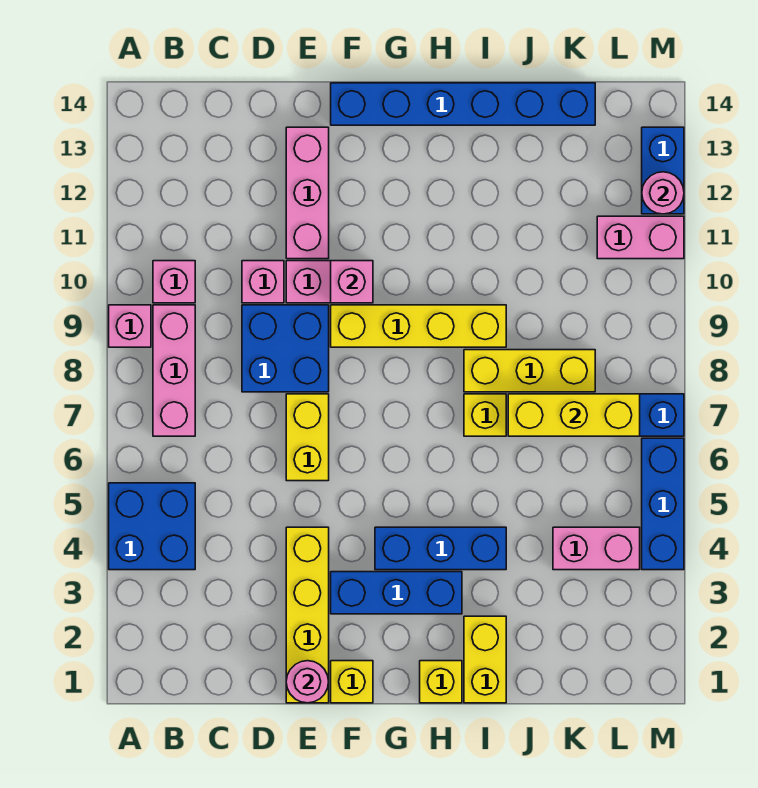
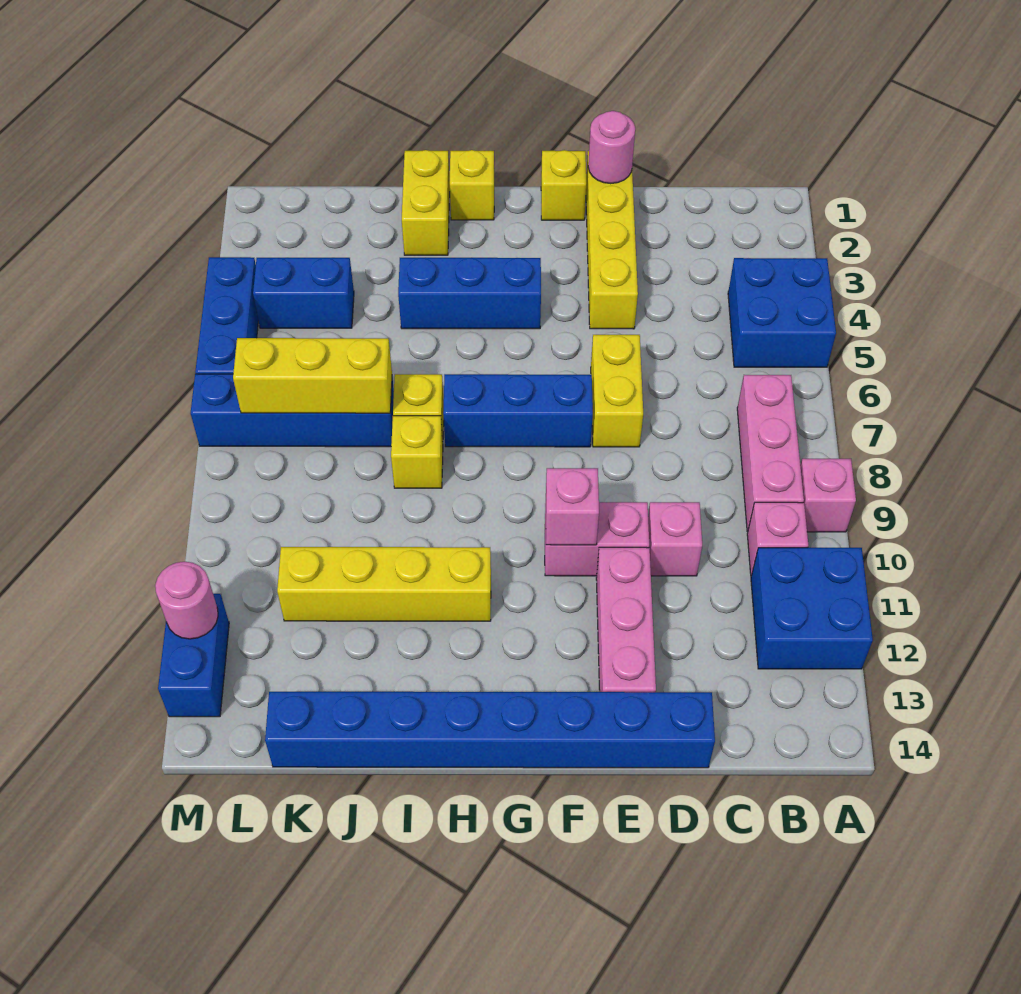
blue brick D8:E9 level 1 -> blue brick A11:B12 level 1
blue brick F3:H3 level 1 -> blue brick F7:H7 level 1
yellow brick F9:I9 level 1 -> yellow brick H11:K11 level 1
blue brick F14:K14 level 1 -> blue brick D14:K14 level 1
yellow brick I8:K8 level 1 -> yellow brick I8 level 1
pink brick K4:L4 level 1 -> blue brick K4:L4 level 1
pink brick L11:M11 level 1 -> none

